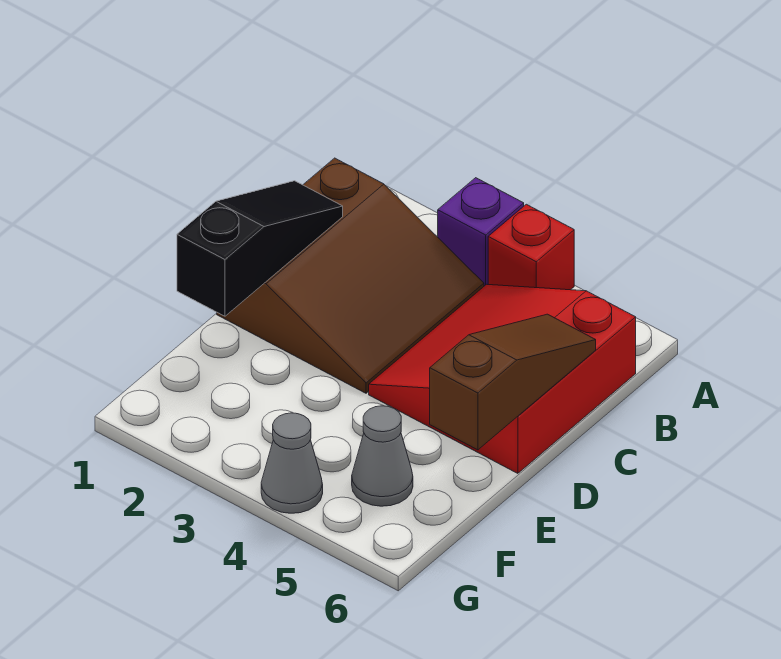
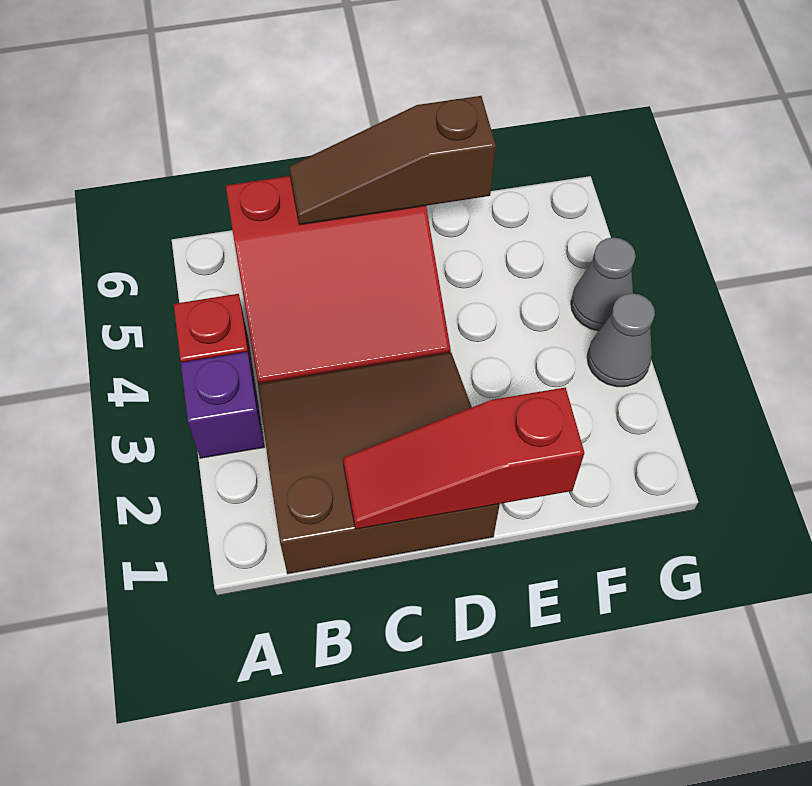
black slope C1:E1 level 2 top E -> red slope C1:E1 level 2 top E
grey cone F5 level 1 -> grey cone G3 level 1

